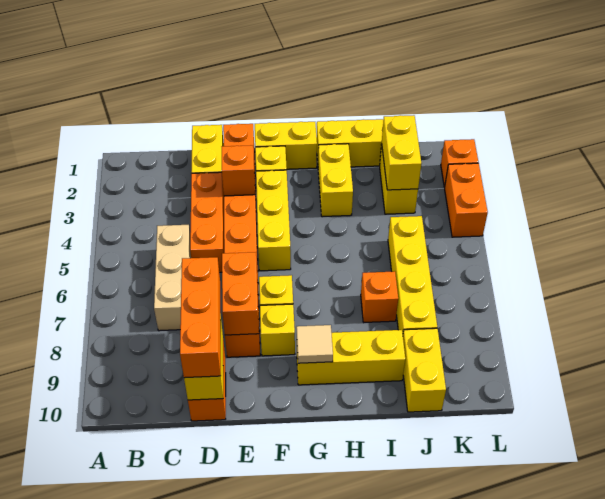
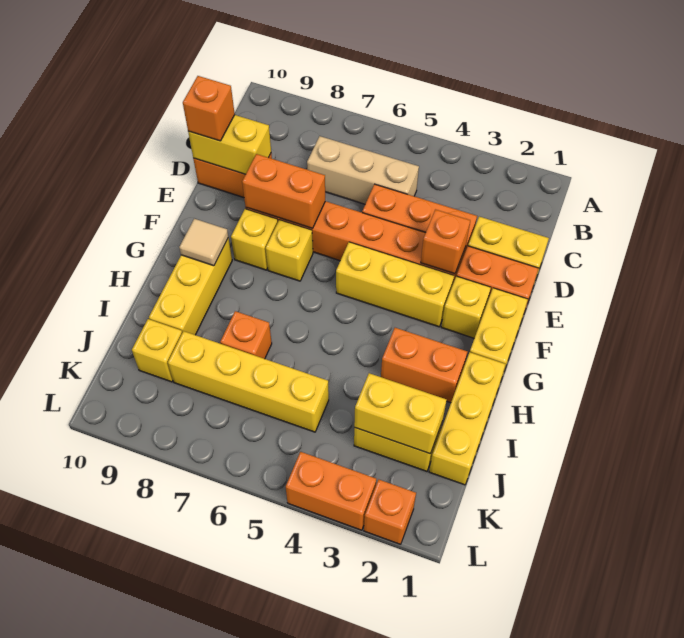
orange brick D8:D10 level 3 -> orange brick D10 level 3
yellow brick H2:H3 level 1 -> orange brick H2:H3 level 1
yellow brick J9:J10 level 1 -> yellow brick J9 level 1

